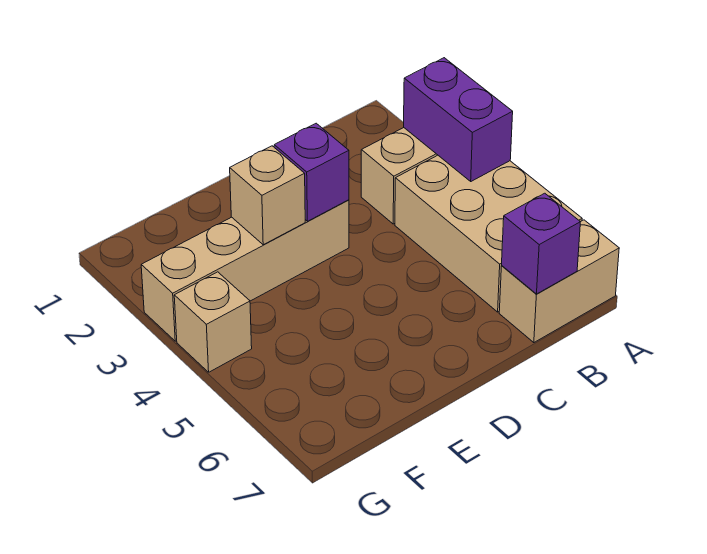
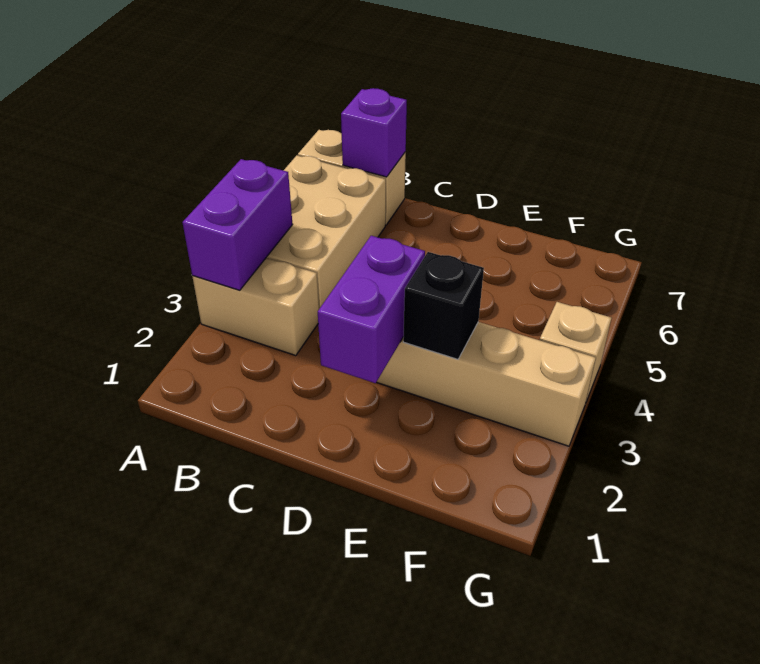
purple brick D3 level 2 -> purple brick D2:D3 level 2
tan brick E3 level 2 -> black brick E3 level 2

